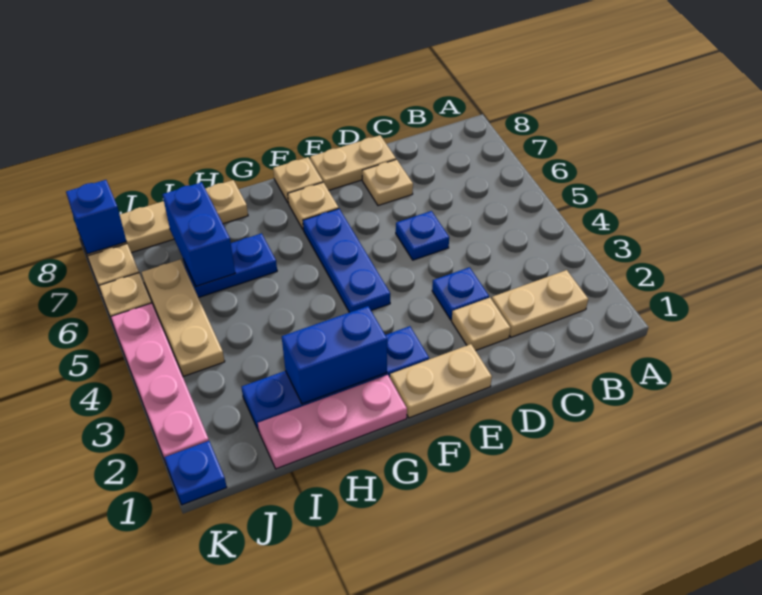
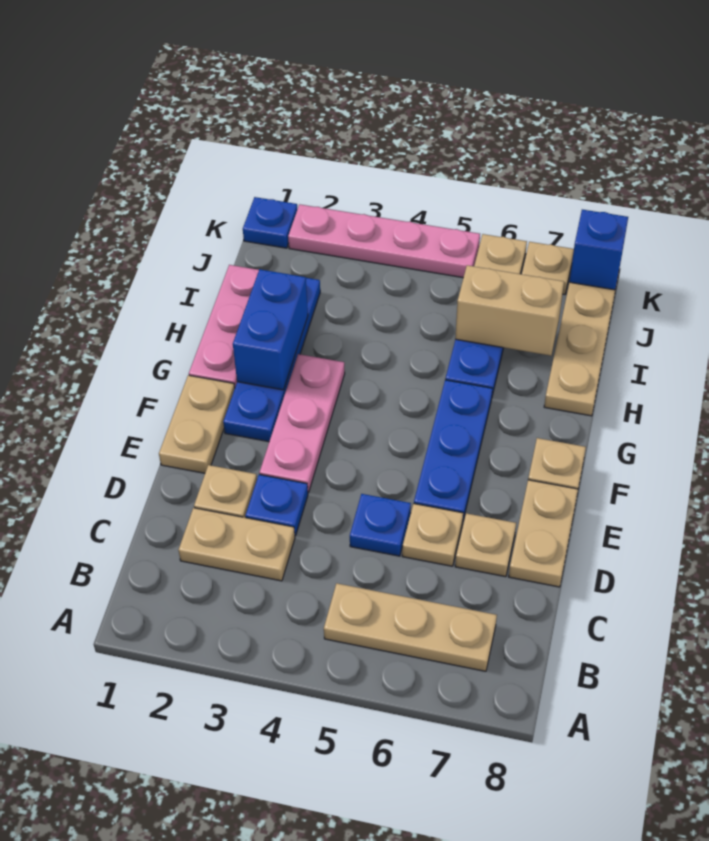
tan plate B2:C2 level 1 -> tan plate C2:C3 level 1
none -> pink plate E3:G3 level 1
blue plate F4:F6 level 1 -> blue plate E6:G6 level 1
tan plate F7 level 1 -> tan plate D6 level 1
blue brick I6:I7 level 2 -> tan brick I6:I7 level 2
tan plate J4:J6 level 1 -> tan plate B5:B7 level 1

